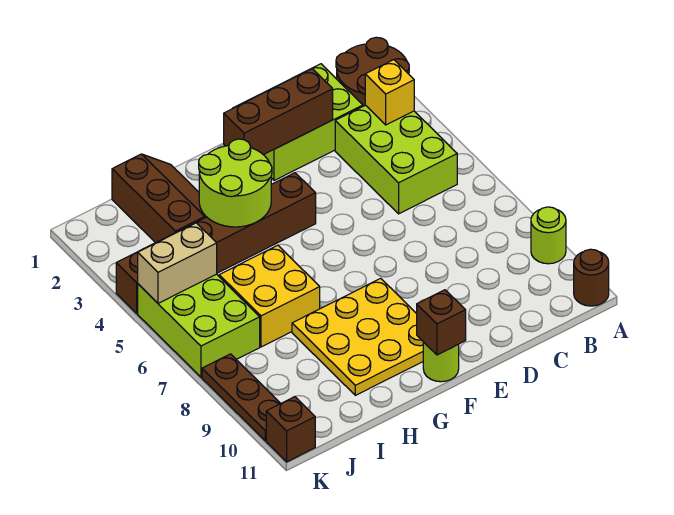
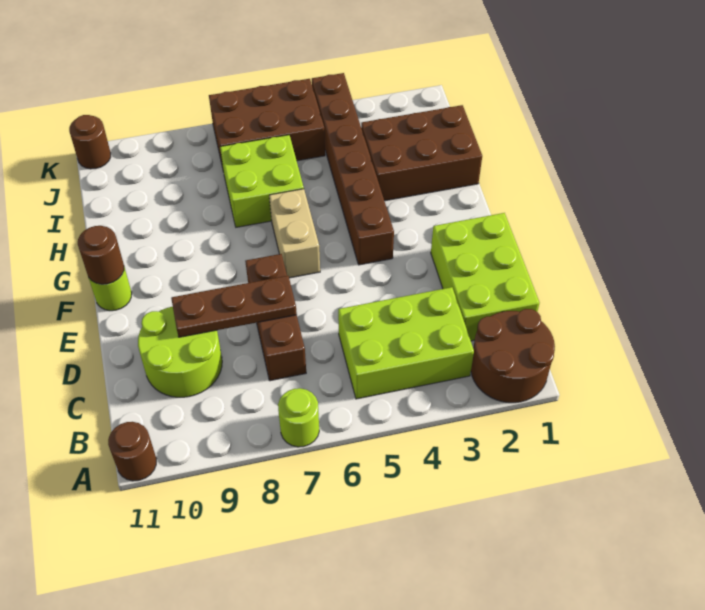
lime round brick A9 level 1 -> lime round brick A7 level 1
yellow brick B3 level 2 -> none
brown brick D2:F2 level 2 -> brown brick C7:E7 level 1
yellow plate F8:H10 level 1 -> none
brown brick F11 level 2 -> brown round brick F11 level 2
lime round brick G3:H4 level 2 -> lime round brick C9:D10 level 1
brown slope H1:I3 level 1 top I -> brown brick H1:I3 level 1
yellow brick H6:I7 level 1 -> lime brick H6:I7 level 1
lime brick J5:K7 level 1 -> brown brick J5:K7 level 1
tan brick J5:K5 level 2 -> tan brick F6:G6 level 1
brown plate K8:K10 level 1 -> brown plate D7:D9 level 2
brown brick K11 level 1 -> brown round brick K11 level 1

